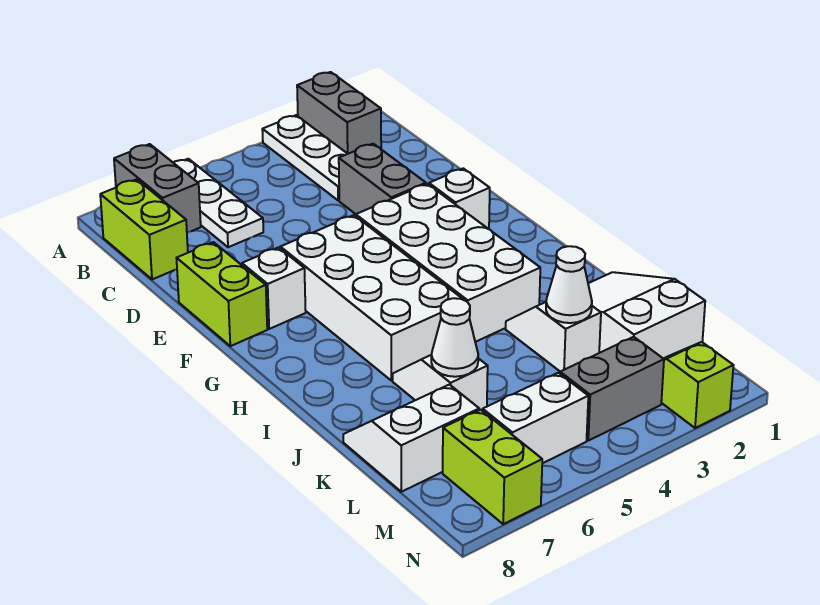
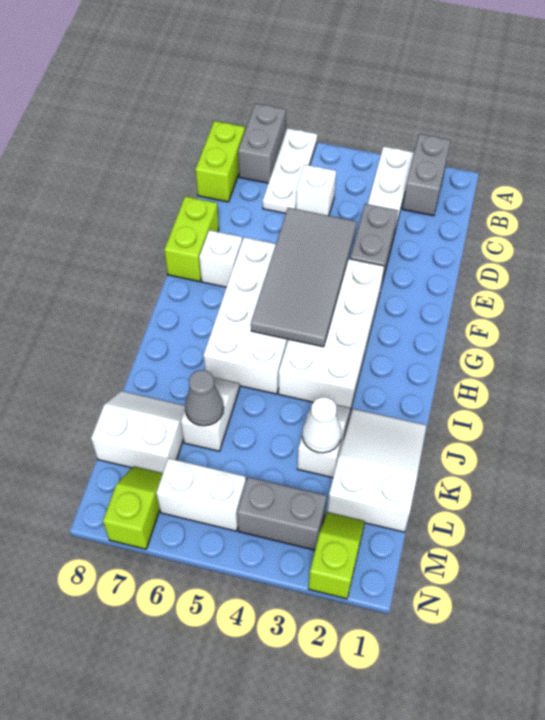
none -> grey tile E4:H5 level 2
white brick F2 level 1 -> white brick C5 level 1
white cone K6 level 2 -> grey cone K6 level 2
lime brick M7:N7 level 1 -> lime slope M7:N7 level 1 top N

